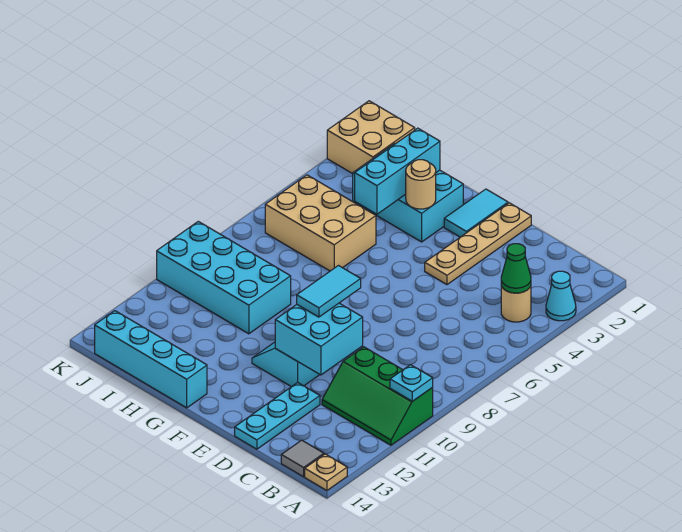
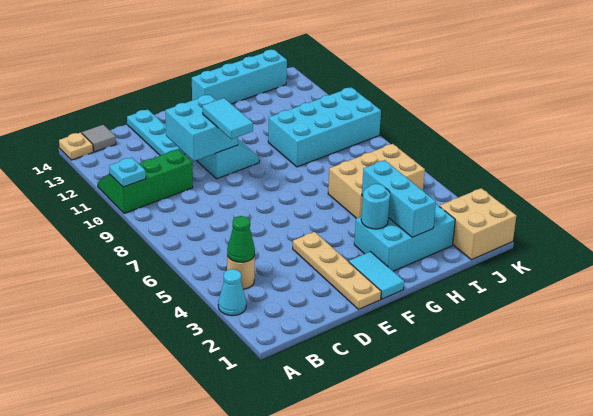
tan round brick G3 level 2 -> cyan round brick G3 level 2

